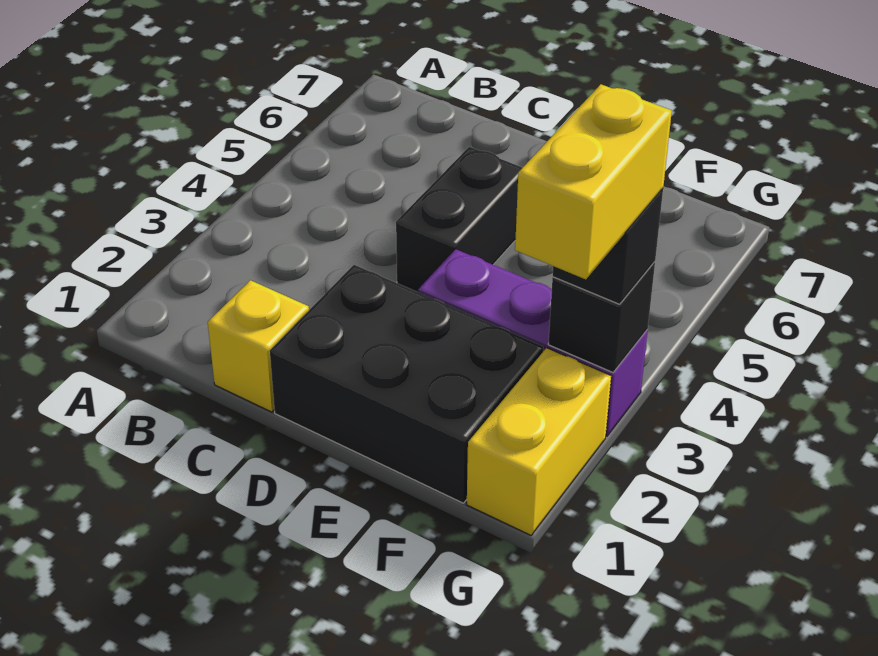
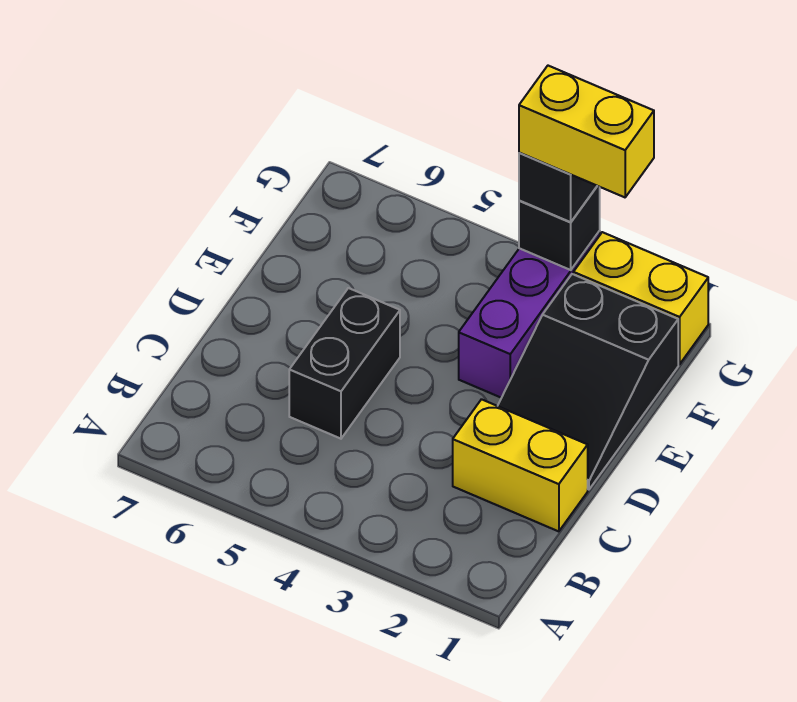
yellow brick C1 level 1 -> yellow brick C1:C2 level 1
black brick D1:F2 level 1 -> black slope D1:F2 level 1 top F
black brick D4:D5 level 1 -> black brick C5:D5 level 1

